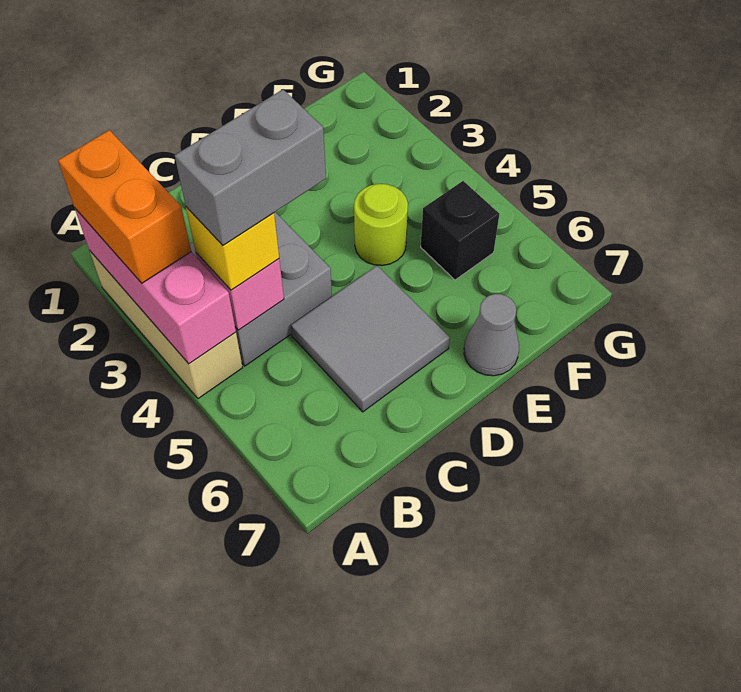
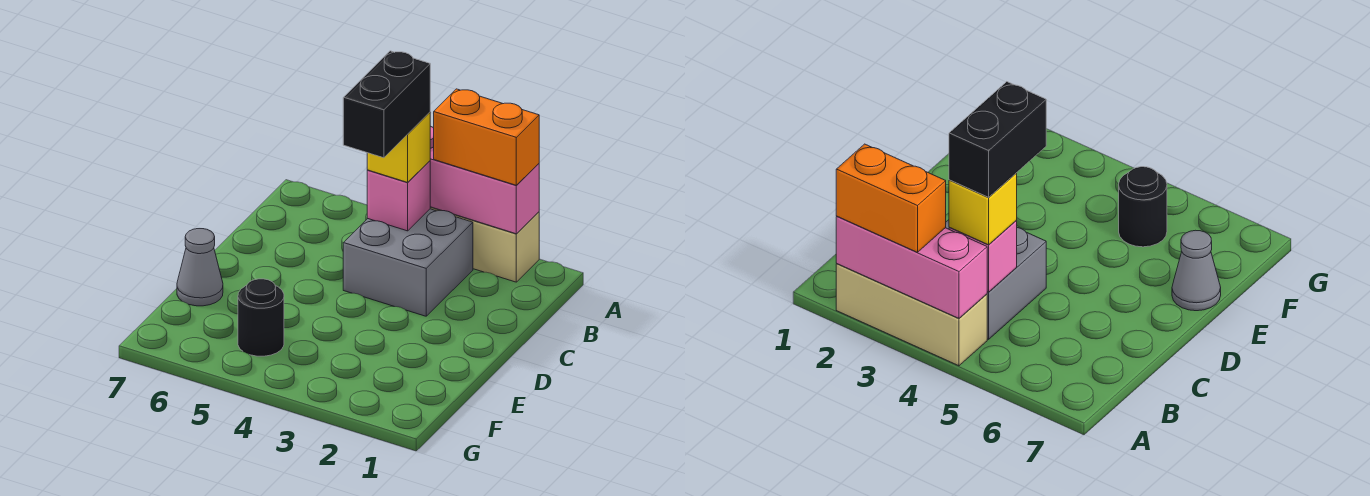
grey brick B4:C4 level 4 -> black brick B4:C4 level 4
grey tile C5:D6 level 1 -> none
lime round brick E4 level 1 -> none
black brick F5 level 1 -> black round brick F5 level 1

